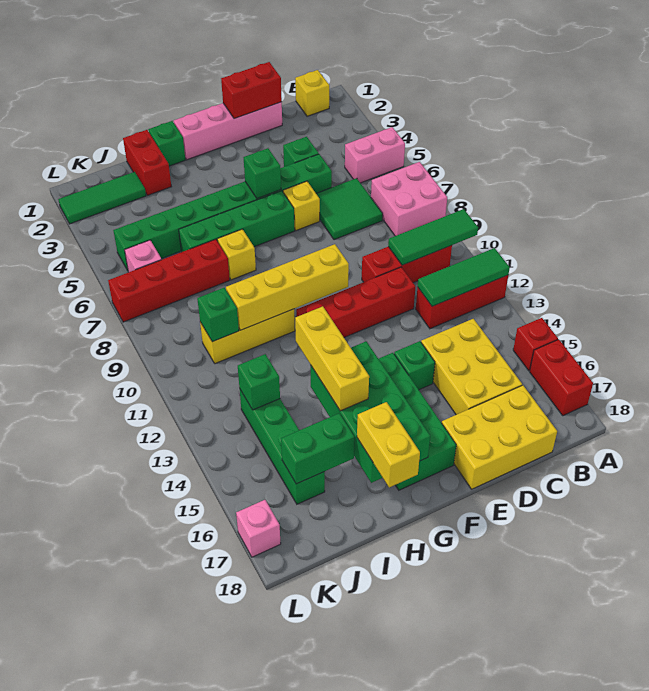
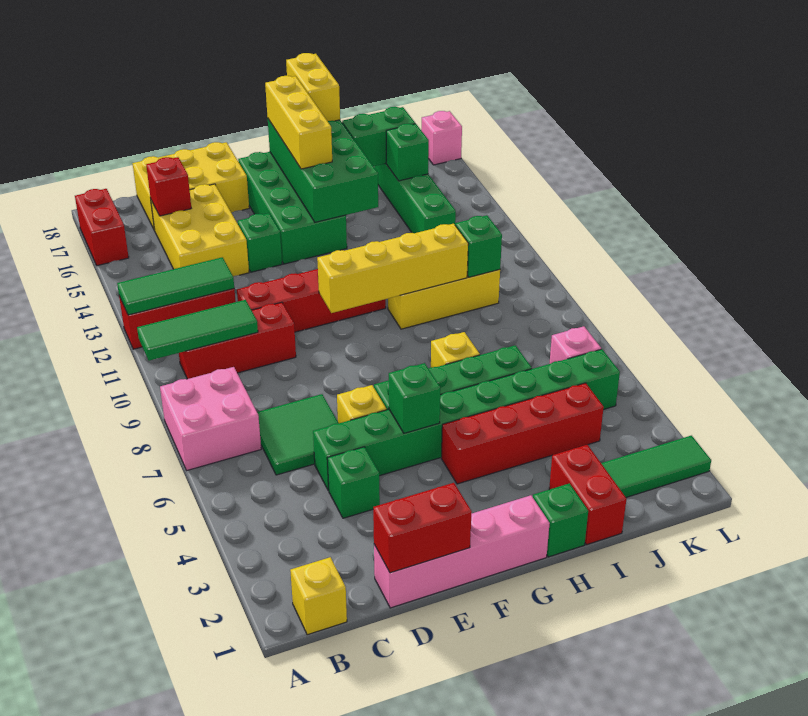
pink brick A5:B5 level 1 -> none
red brick A15 level 1 -> red brick C16 level 2
yellow brick H13:H15 level 3 -> yellow brick G15:G17 level 3
red brick I7:L7 level 1 -> red brick G4:J4 level 1
green brick J13 level 2 -> green brick J15 level 2

